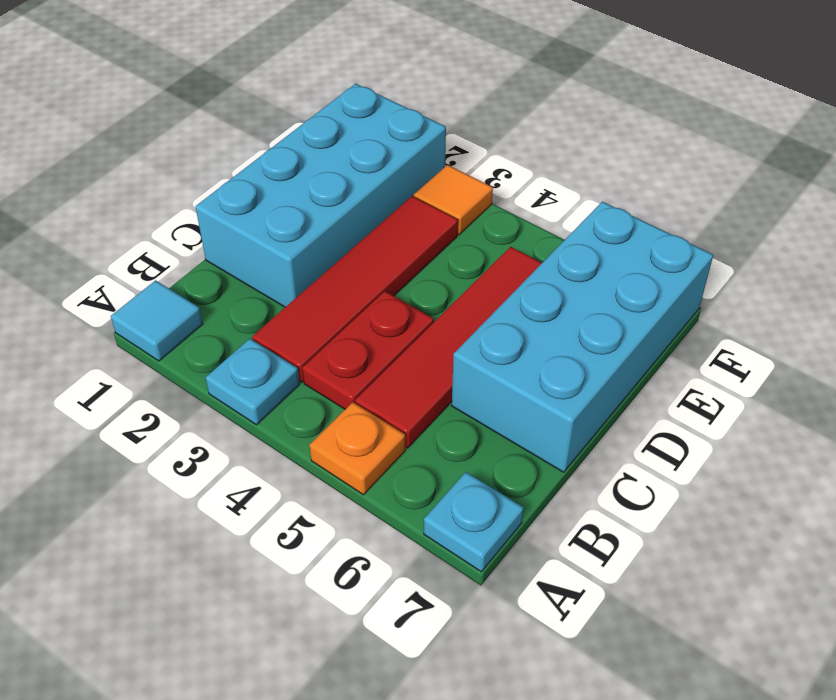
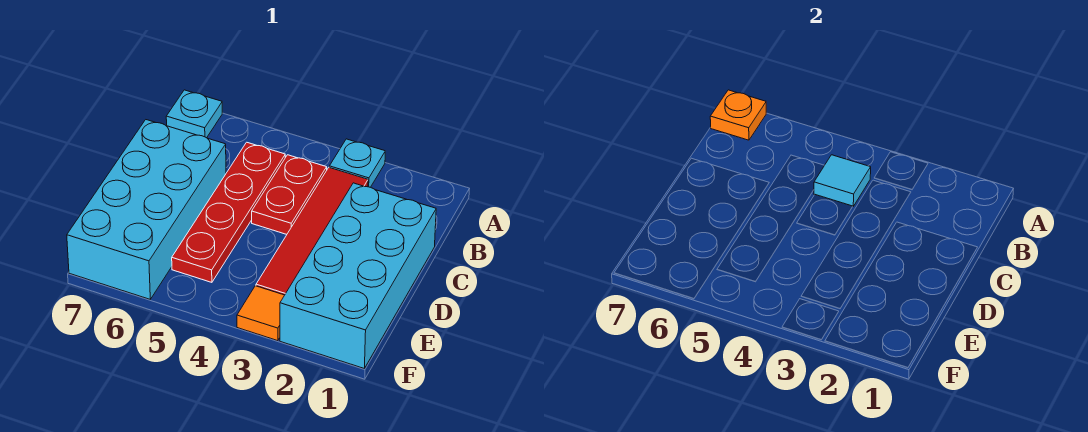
cyan tile A1 level 1 -> cyan tile B4 level 2
orange plate A5 level 1 -> orange plate A7 level 2
red tile B5:E5 level 1 -> red plate B5:E5 level 1

